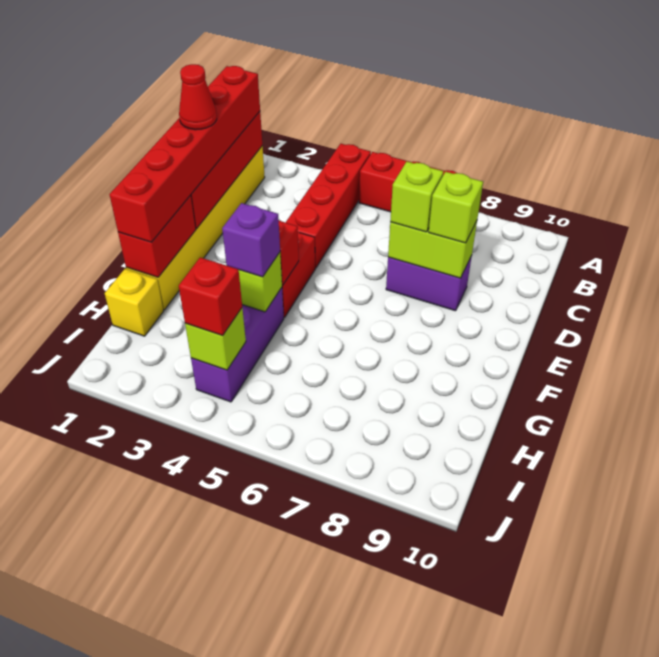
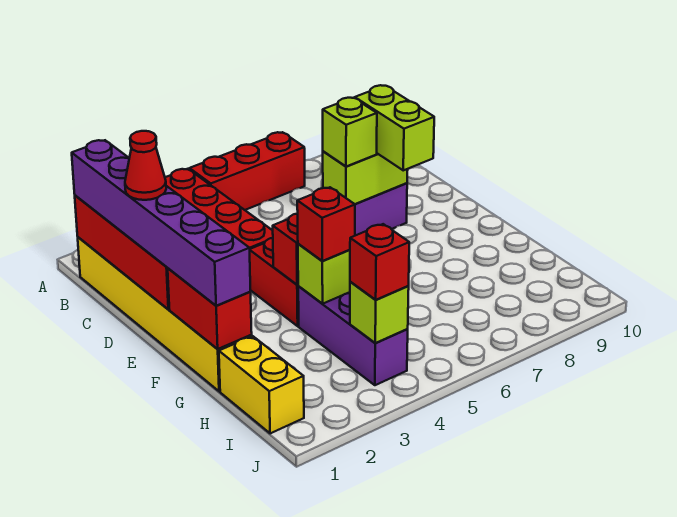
red brick B1:G1 level 3 -> purple brick B1:G1 level 3
lime brick D8 level 3 -> lime brick D8:E8 level 3
purple brick G4 level 3 -> red brick G4 level 3
yellow brick H1 level 1 -> yellow brick H1:I1 level 1

